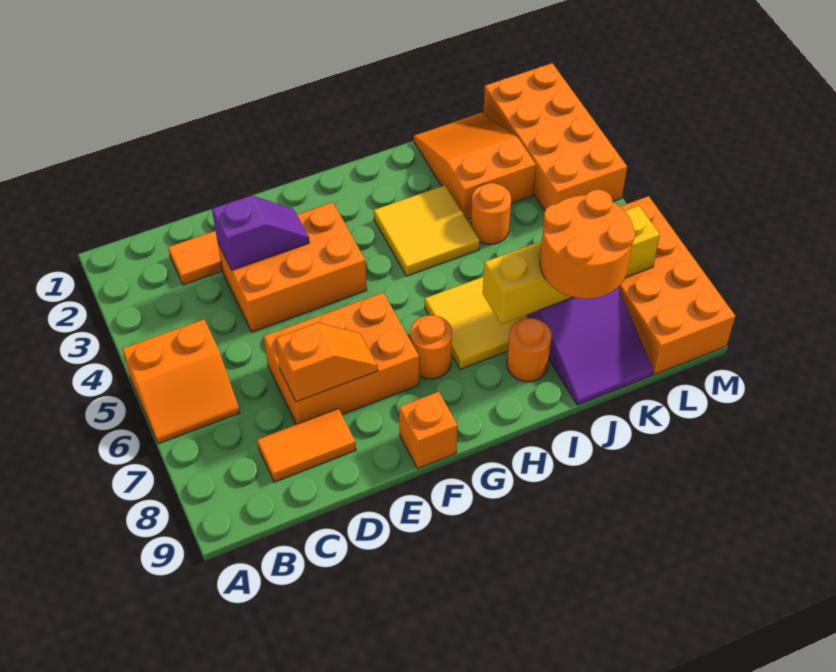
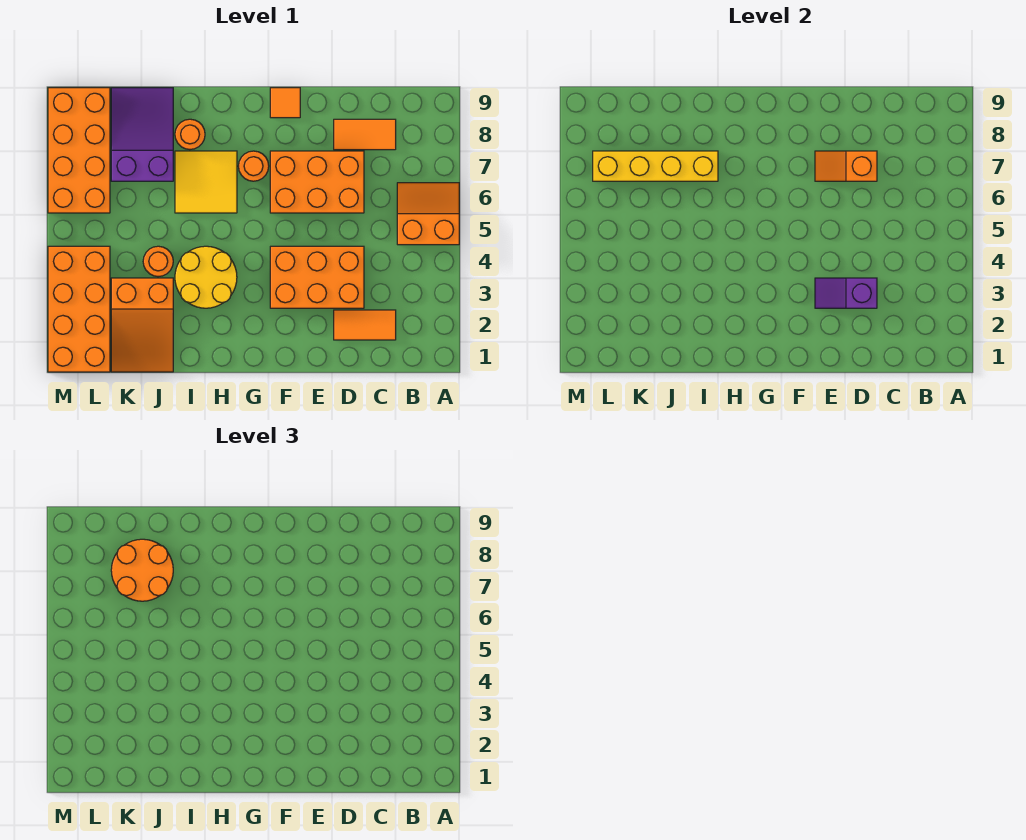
orange brick F9 level 1 -> orange tile F9 level 1
yellow tile H3:I4 level 1 -> yellow round brick H3:I4 level 1

